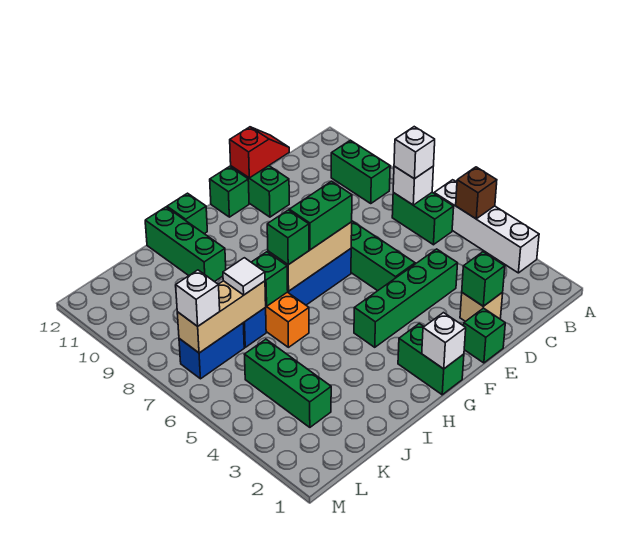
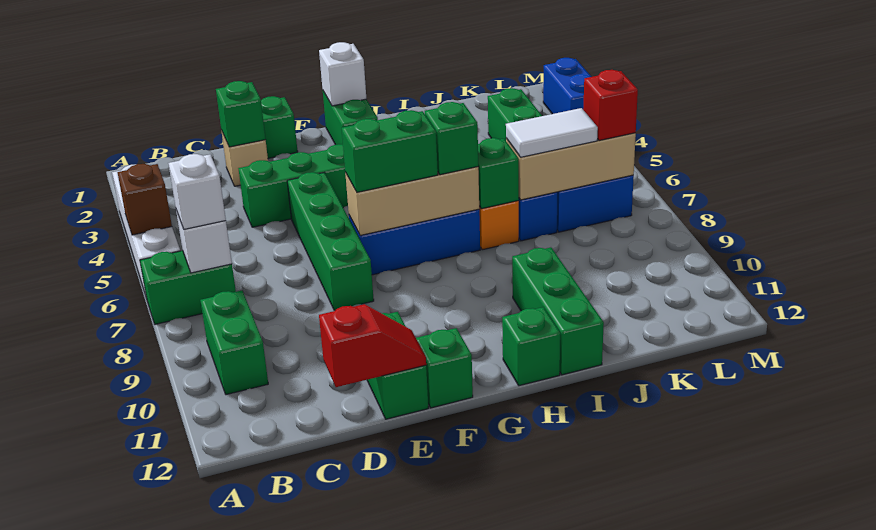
green brick B6:B7 level 1 -> green brick A7:B7 level 1
red slope D12:E12 level 2 top E -> red slope D12:E12 level 2 top D
white tile J7 level 3 -> white tile J7:K7 level 3
white brick L7 level 3 -> red brick L7 level 3
none -> blue brick M2:M3 level 1

